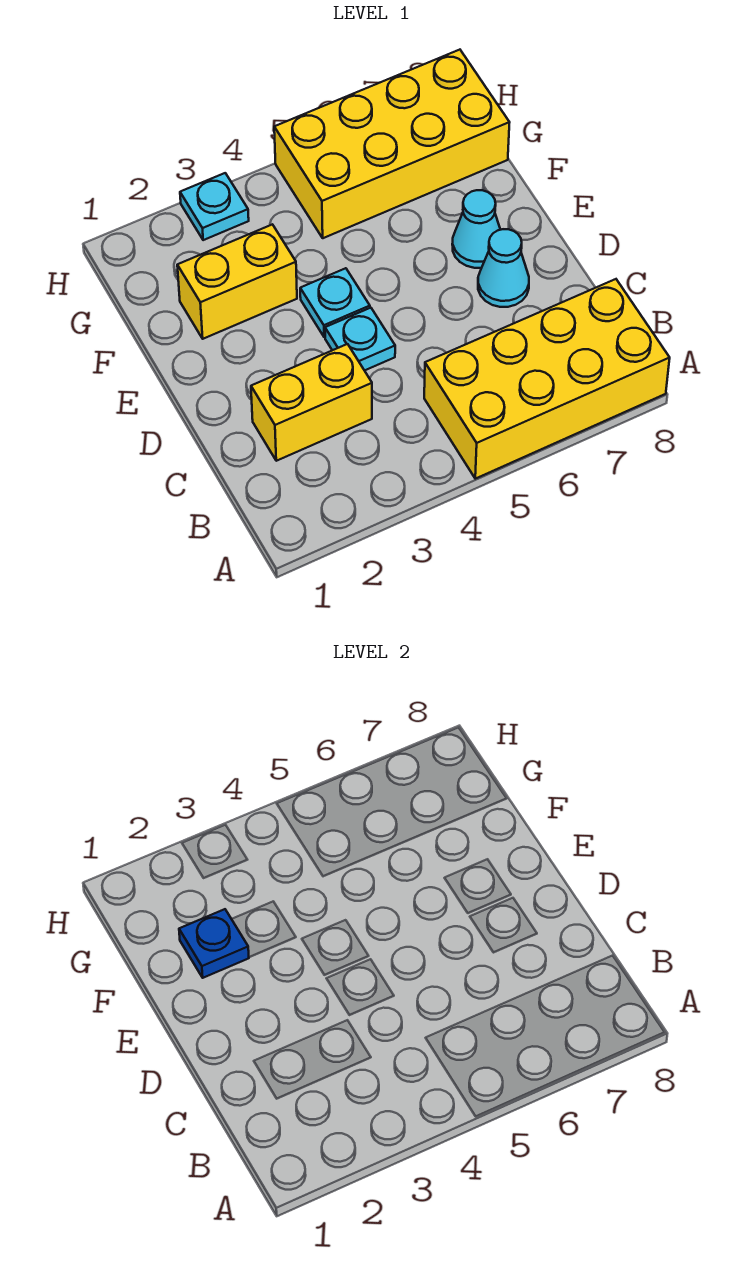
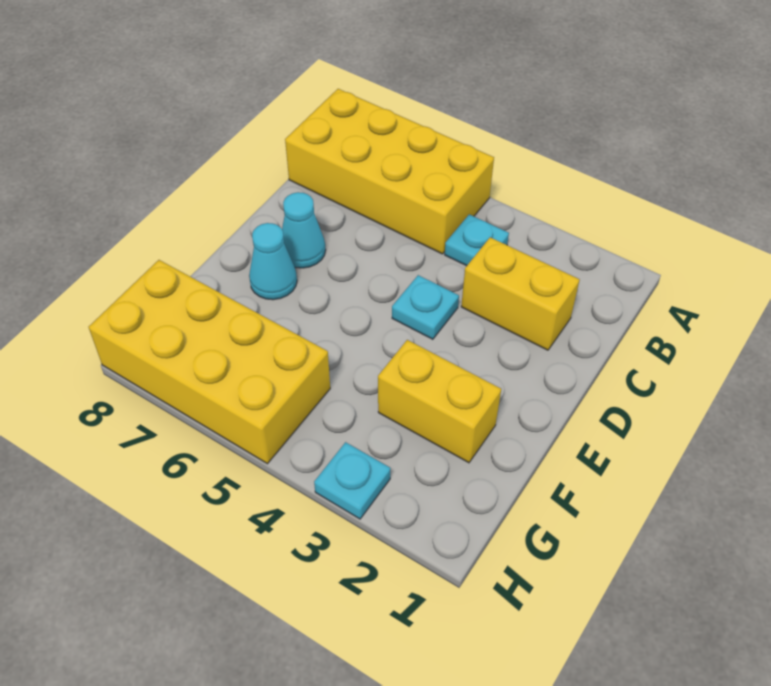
cyan plate E4 level 1 -> cyan plate B4 level 1
blue plate F2 level 2 -> none

